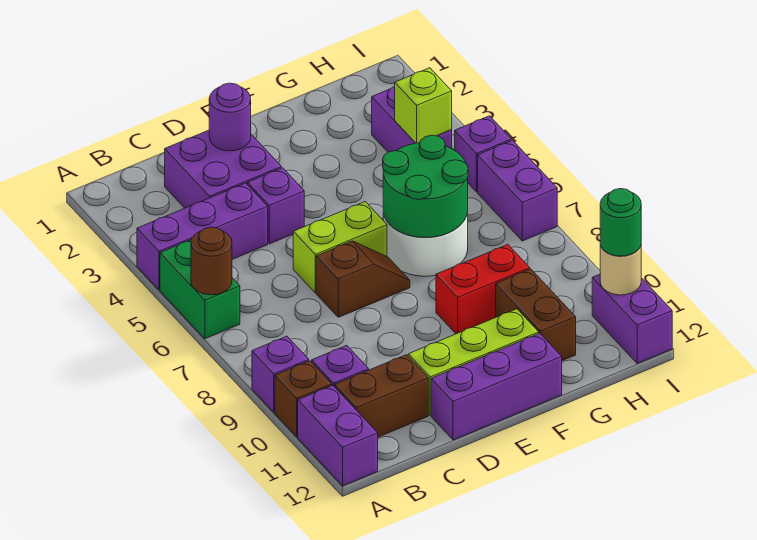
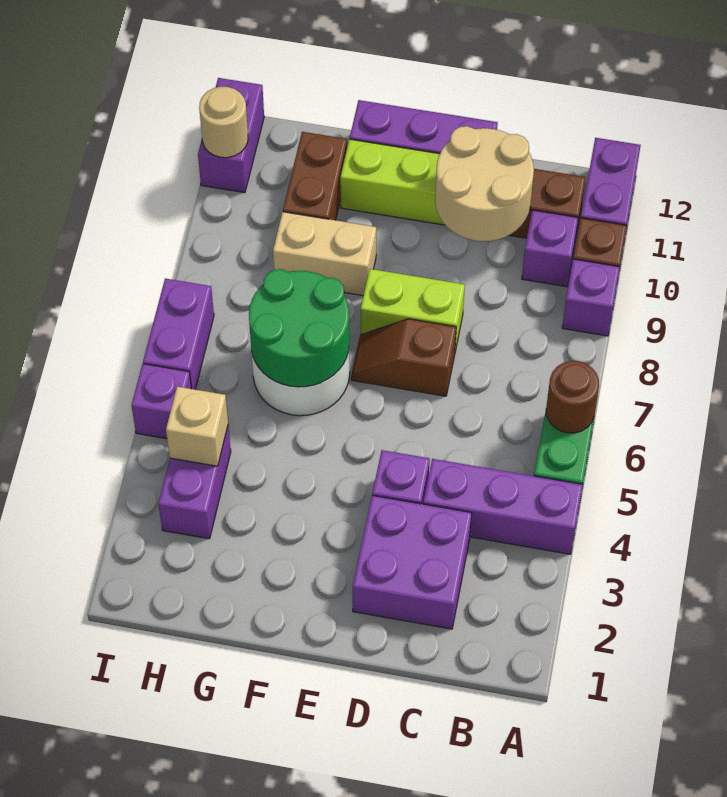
none -> tan round brick C10:D11 level 2
purple round brick D2 level 2 -> none
lime brick D6:E6 level 1 -> lime brick D8:E8 level 1
red brick F9:G9 level 1 -> tan brick F9:G9 level 1
lime brick H4 level 2 -> tan brick H4 level 2
green round brick I11 level 3 -> none

